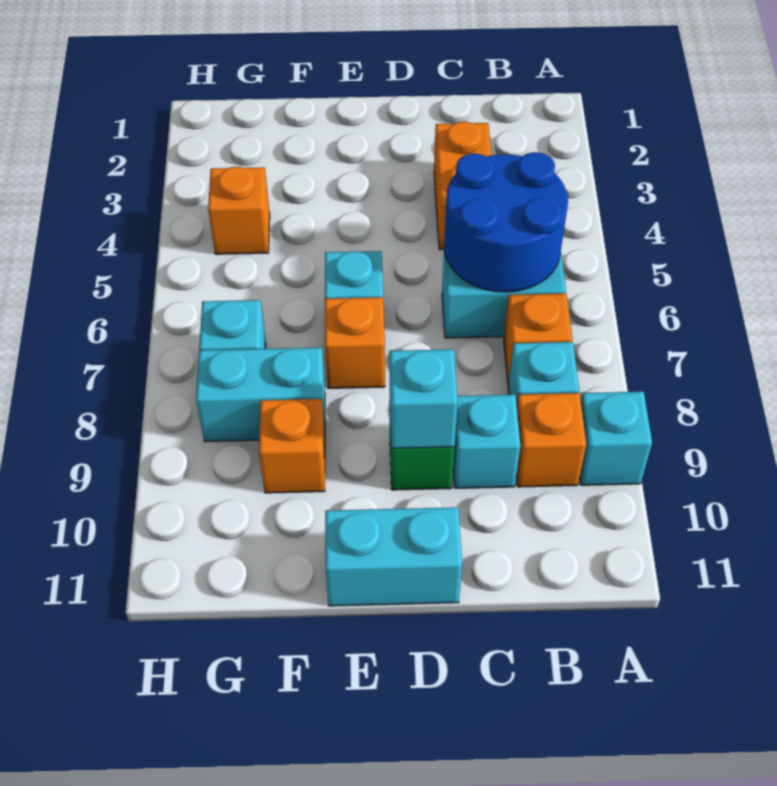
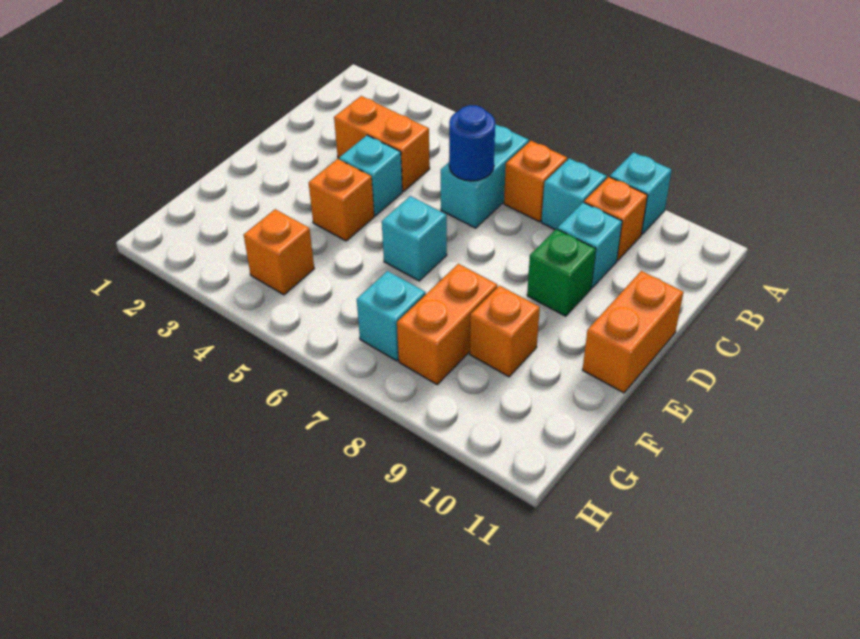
blue round brick B5:C6 level 2 -> blue round brick C6 level 2
cyan brick D9 level 2 -> cyan brick D4 level 1
cyan brick D11:E11 level 1 -> orange brick D11:E11 level 1
orange brick E7 level 1 -> orange brick E4 level 1
cyan brick F8:G8 level 1 -> orange brick F8:G8 level 1

